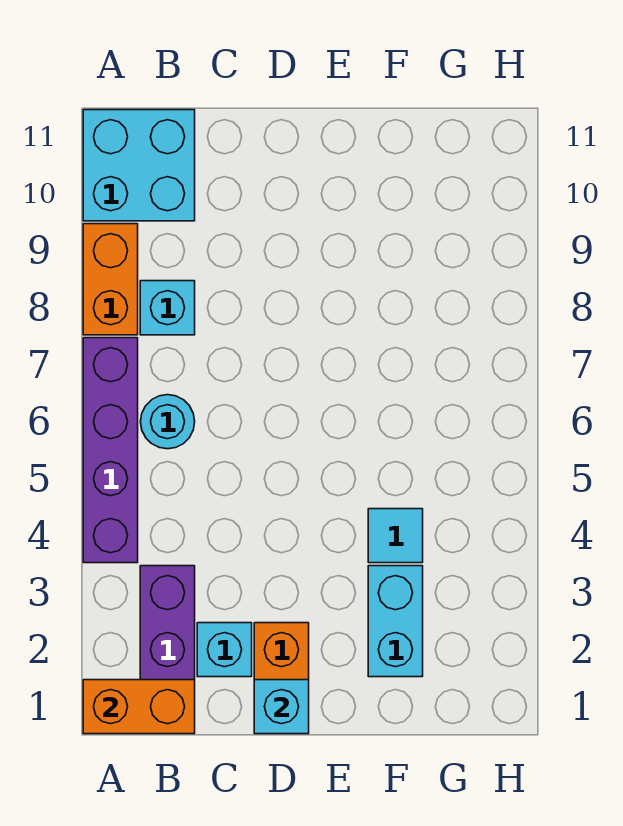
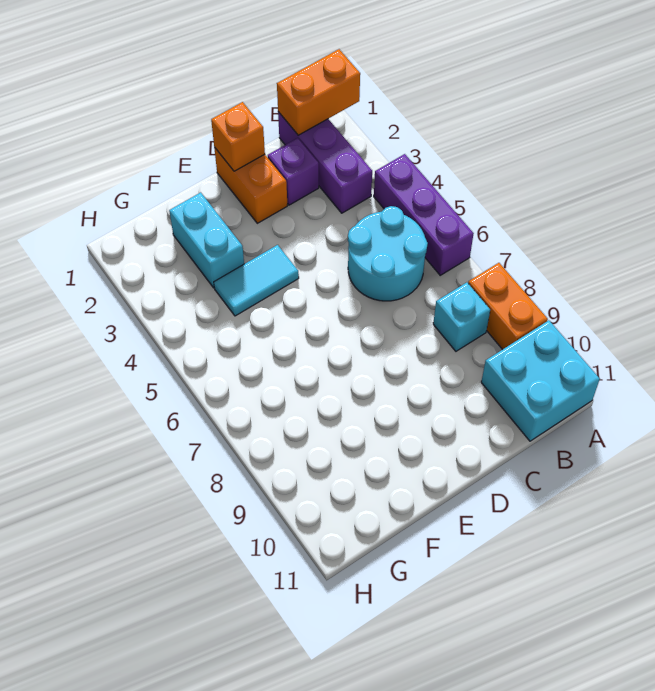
purple brick A4:A7 level 1 -> purple brick A4:A6 level 1
cyan round brick B6 level 1 -> cyan round brick B5:C6 level 1
cyan brick C2 level 1 -> purple brick C2 level 1
cyan brick D1 level 2 -> orange brick D1 level 2
cyan tile F4 level 1 -> cyan tile E4:F4 level 1

